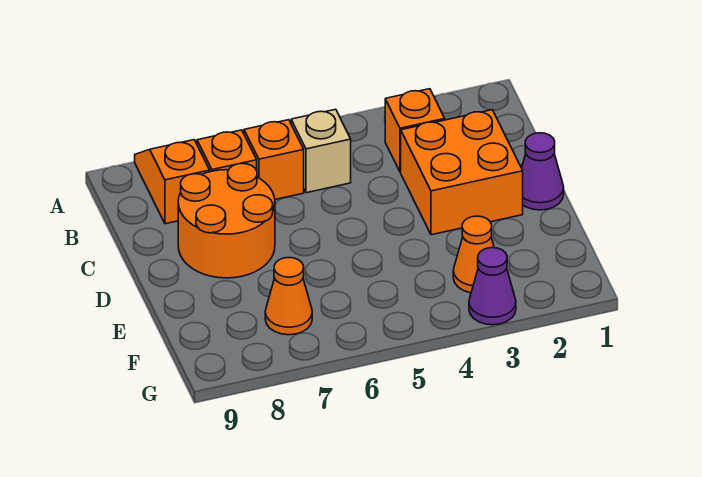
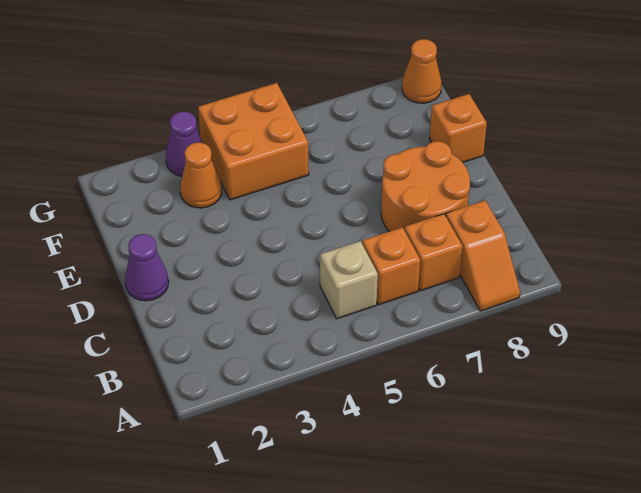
orange brick B3 level 1 -> orange brick E9 level 1
orange brick C2:D3 level 1 -> orange brick F4:G5 level 1
orange cone F7 level 1 -> orange cone G9 level 1

